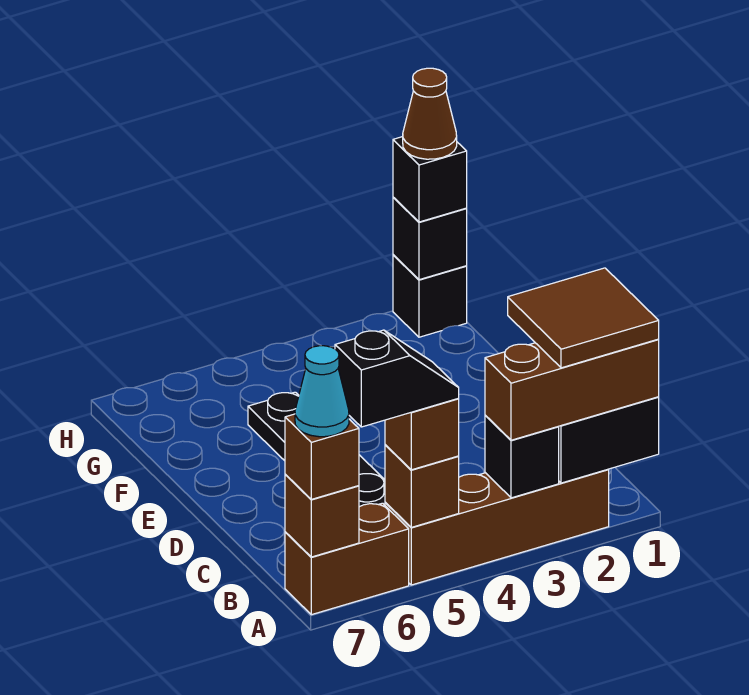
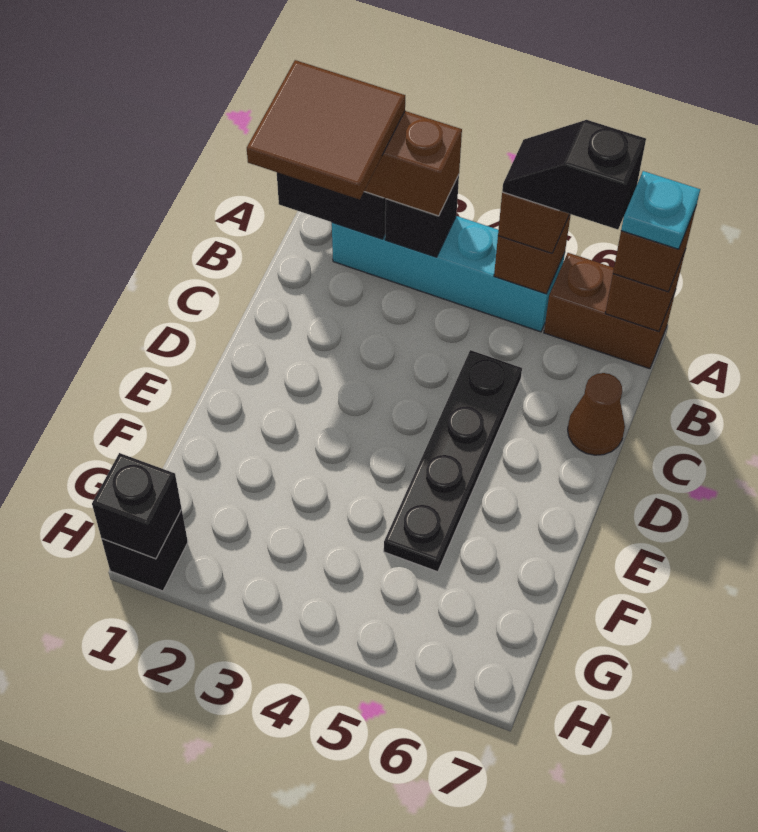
brown brick A2:A5 level 1 -> cyan brick A2:A5 level 1
cyan cone A7 level 4 -> cyan plate A7 level 4
black brick H1 level 3 -> none
brown cone H1 level 4 -> brown cone C7 level 1

